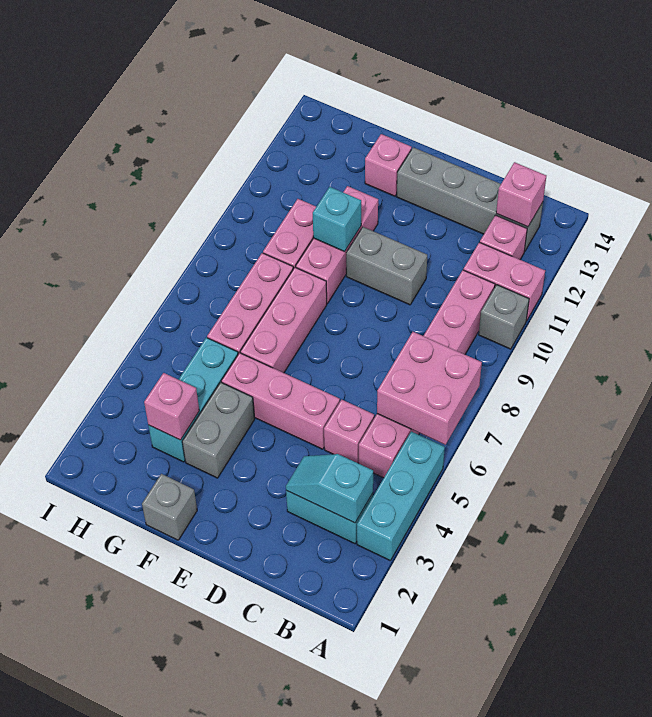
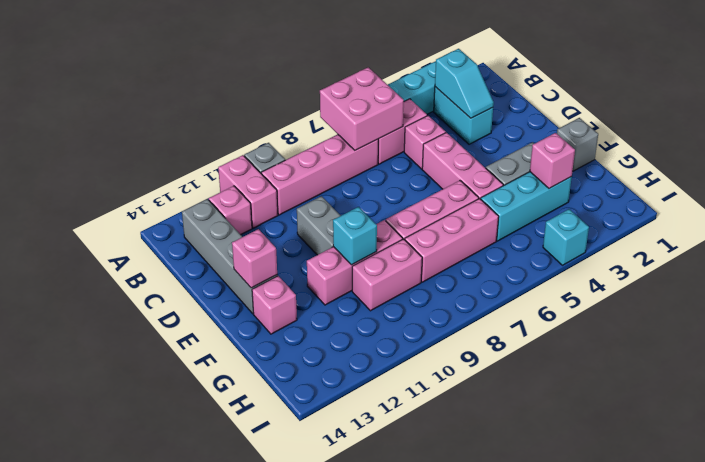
pink brick B13 level 2 -> pink brick E13 level 2
none -> cyan brick I4 level 1

